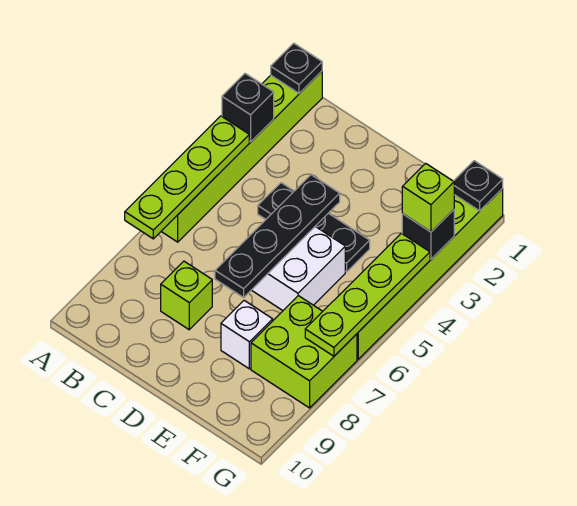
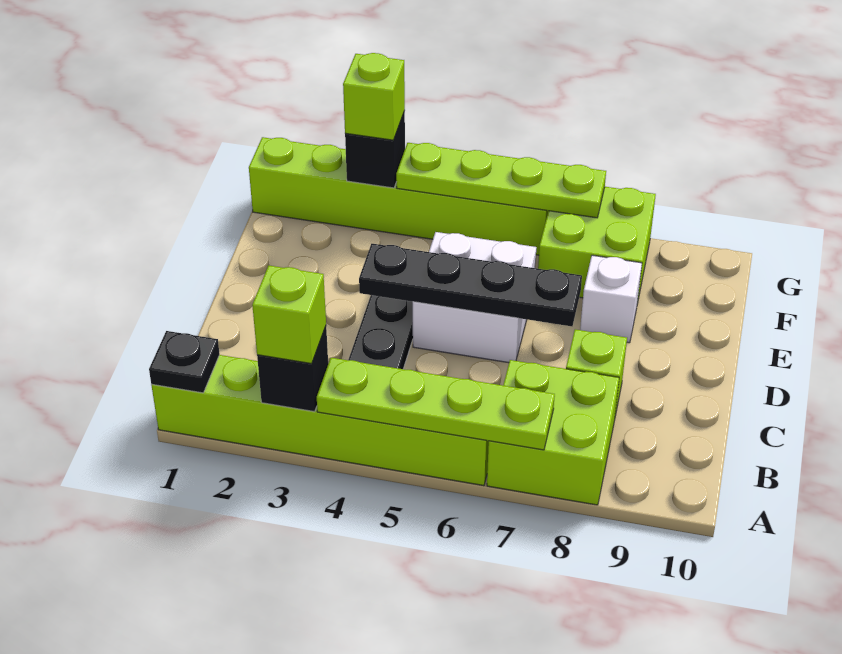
none -> lime brick A3 level 3
none -> lime brick A7:B8 level 1
black plate G1 level 2 -> none

